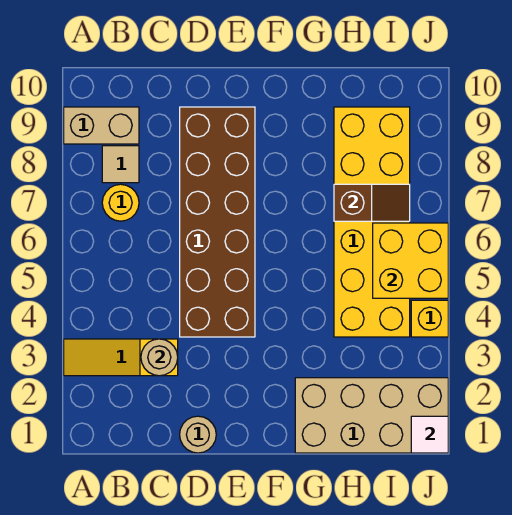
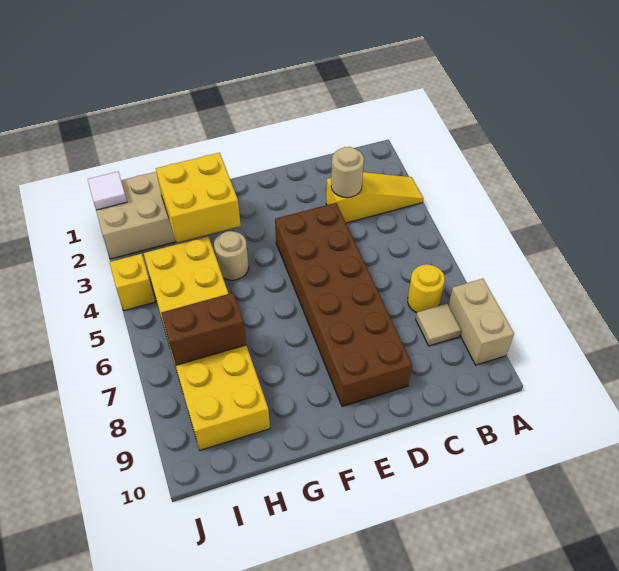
tan brick A9:B9 level 1 -> tan brick A8:A9 level 1
tan round brick D1 level 1 -> tan round brick G4 level 1
brown slope H7:I7 level 2 top H -> brown brick H7:I7 level 2
yellow brick I5:J6 level 2 -> yellow brick G2:H3 level 2

